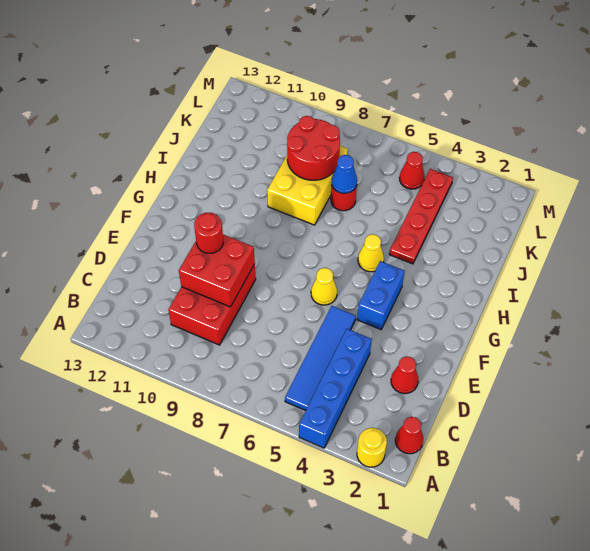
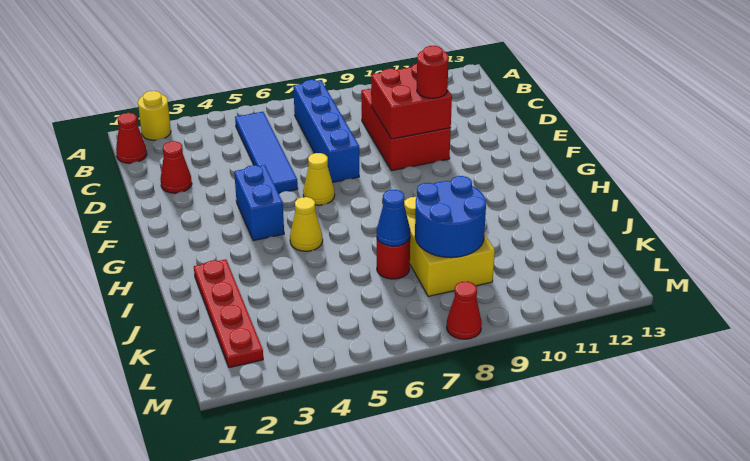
blue brick A4:D4 level 1 -> blue brick B7:E7 level 1
red plate I4:L4 level 1 -> red plate I2:L2 level 1
red round brick J8:K9 level 2 -> blue round brick J8:K9 level 2
red cone L5 level 1 -> red cone M8 level 1

